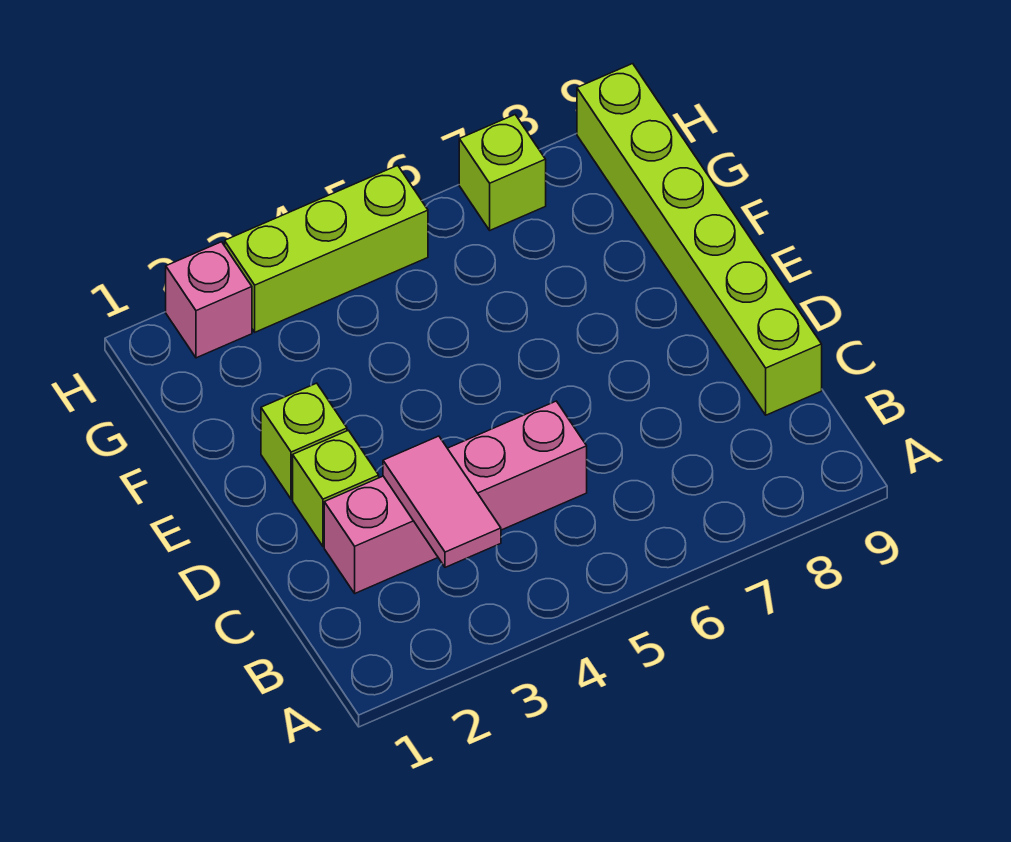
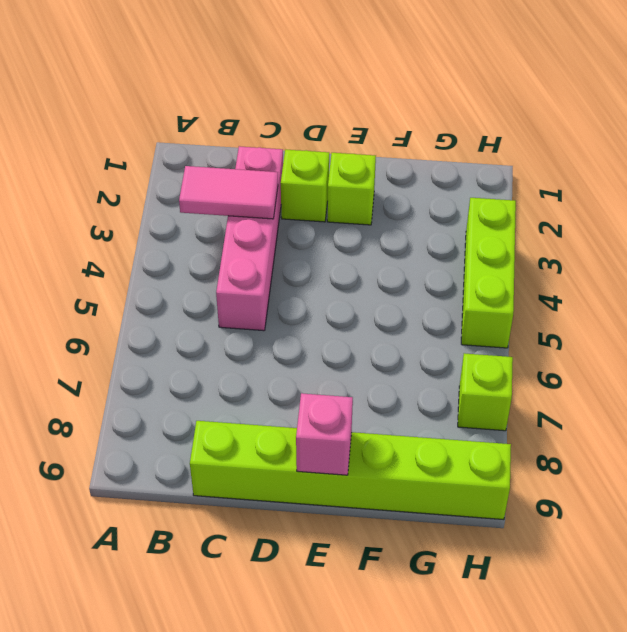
pink brick H2 level 1 -> pink brick E9 level 2

